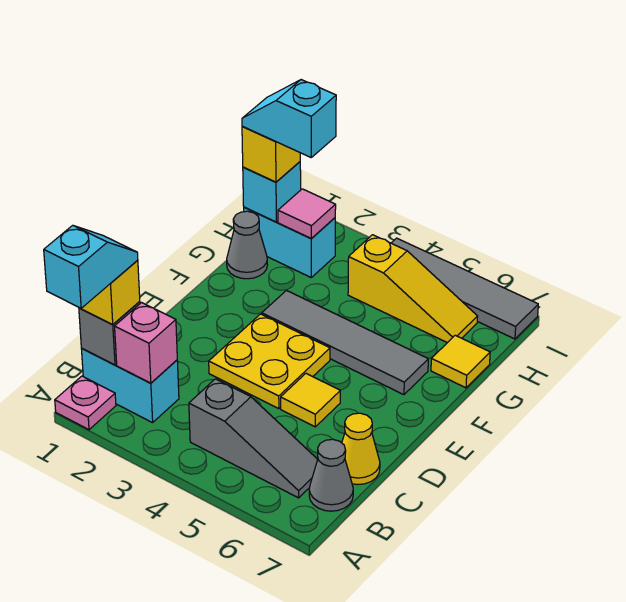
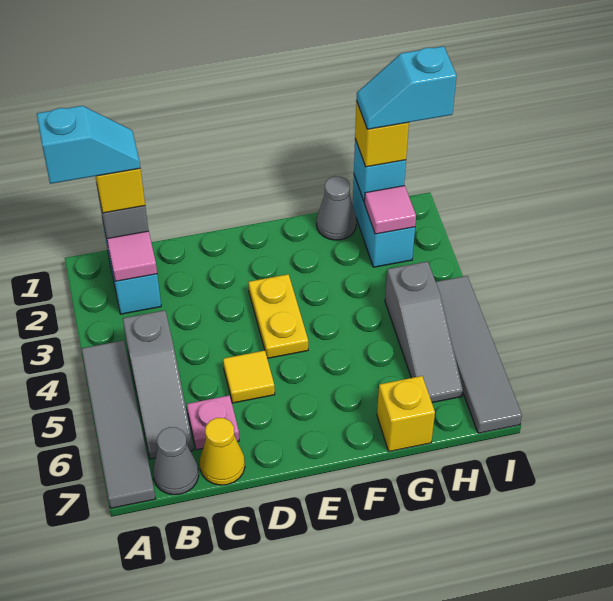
pink plate A1 level 1 -> pink plate C6 level 1
pink brick B2 level 2 -> pink tile B2 level 2
yellow plate D3:E4 level 1 -> yellow plate E3:E4 level 1
grey tile F3:F6 level 1 -> grey tile A4:A7 level 1
yellow tile G7 level 1 -> yellow brick G7 level 1
cyan slope H1:H2 level 4 top 2 -> cyan slope H1:I1 level 4 top I
yellow slope H4:H6 level 1 top 4 -> grey slope H4:H6 level 1 top 4

